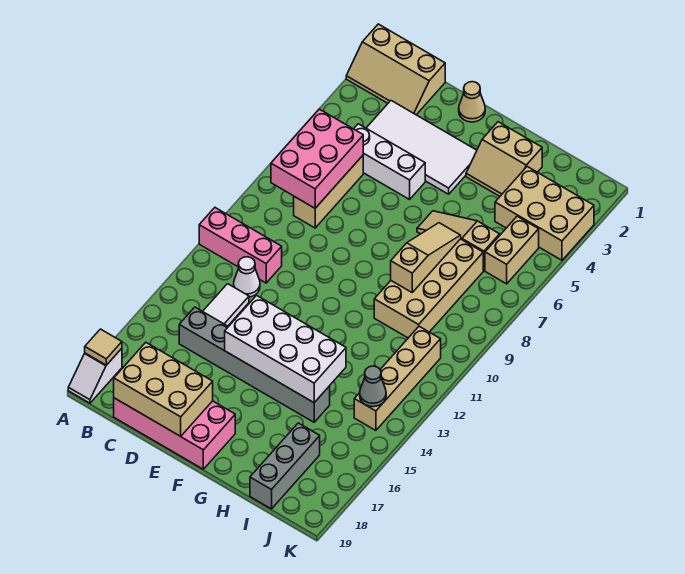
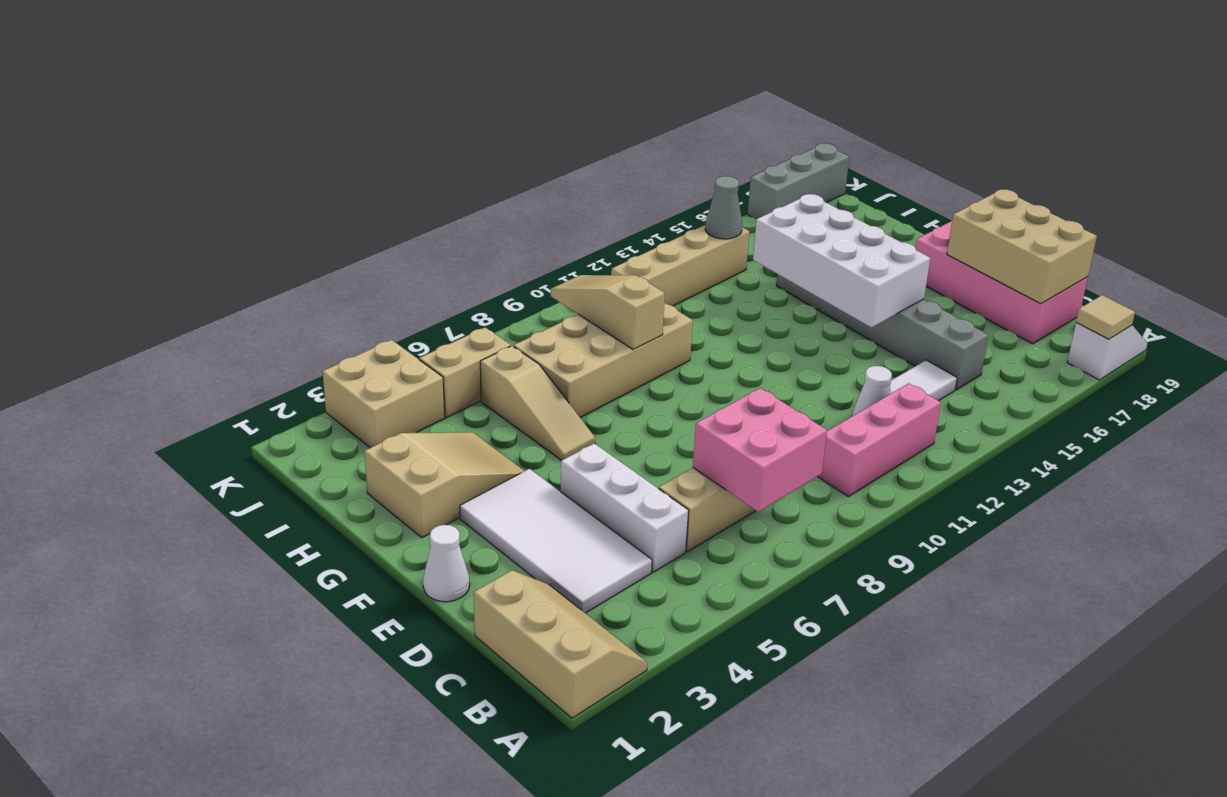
pink brick A11:C11 level 1 -> pink brick B10:B12 level 1
pink brick B6:C8 level 2 -> pink brick B7:C8 level 2
tan cone E1 level 1 -> white cone E1 level 1
tan slope G2:H3 level 1 top 2 -> tan slope G2:H4 level 1 top 2
tan slope H7:H9 level 2 top 9 -> tan slope H9:J9 level 2 top H
tan brick I3:K4 level 1 -> tan brick J3:K4 level 1
grey brick I17:I19 level 1 -> grey brick K17:K19 level 1

